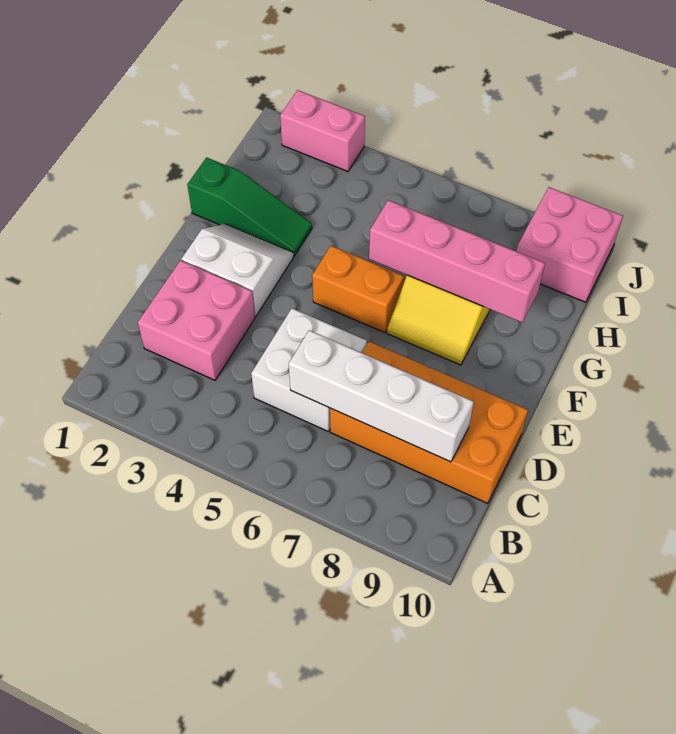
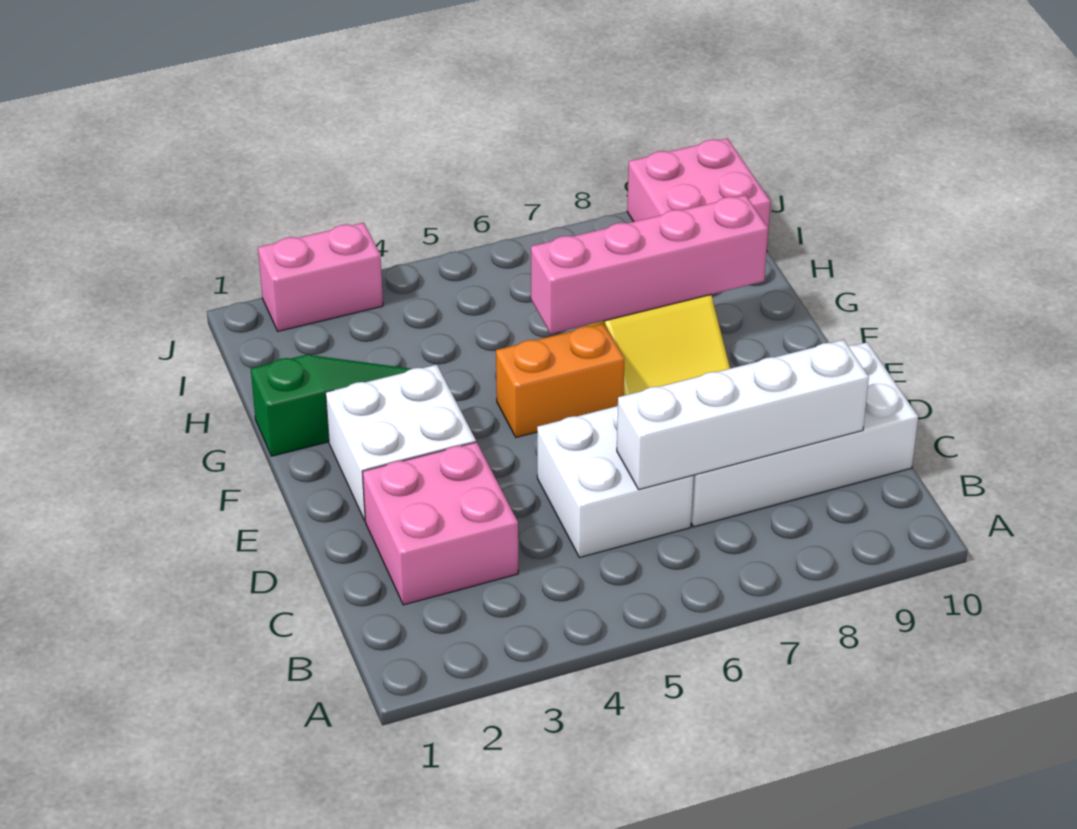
orange brick C7:D10 level 1 -> white brick C7:D10 level 1
white slope E2:F3 level 1 top E -> white brick E2:F3 level 1

